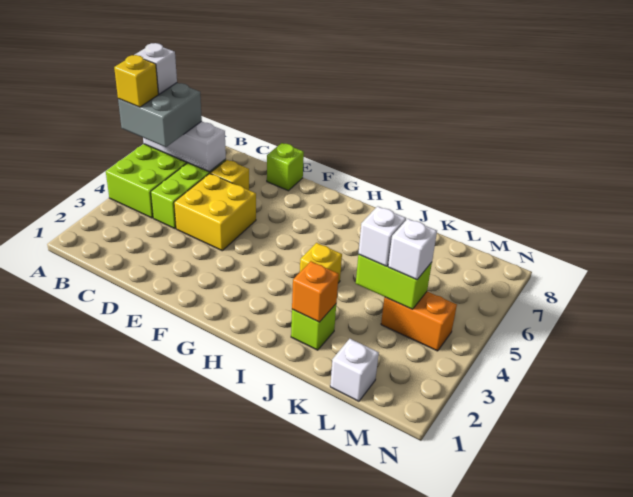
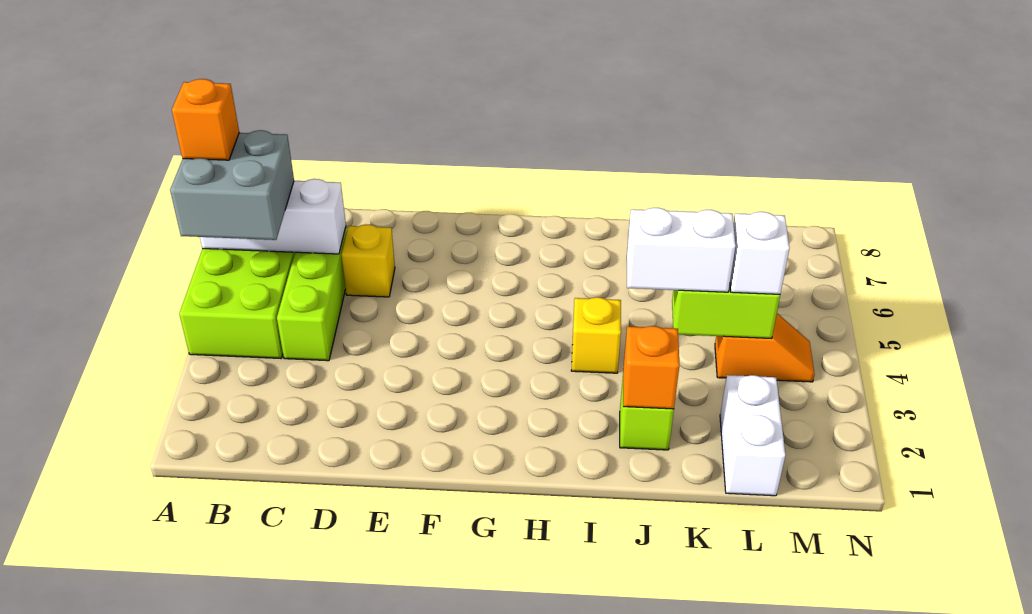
yellow brick A5 level 4 -> none
white brick A6 level 4 -> orange brick A6 level 4
yellow brick D4:E5 level 1 -> none
lime brick E8 level 1 -> none
white brick K4 level 3 -> white brick J4:K4 level 3
white brick L1 level 1 -> white brick L1:L2 level 1
orange brick L4:M4 level 1 -> orange slope L4:M4 level 1 top L

